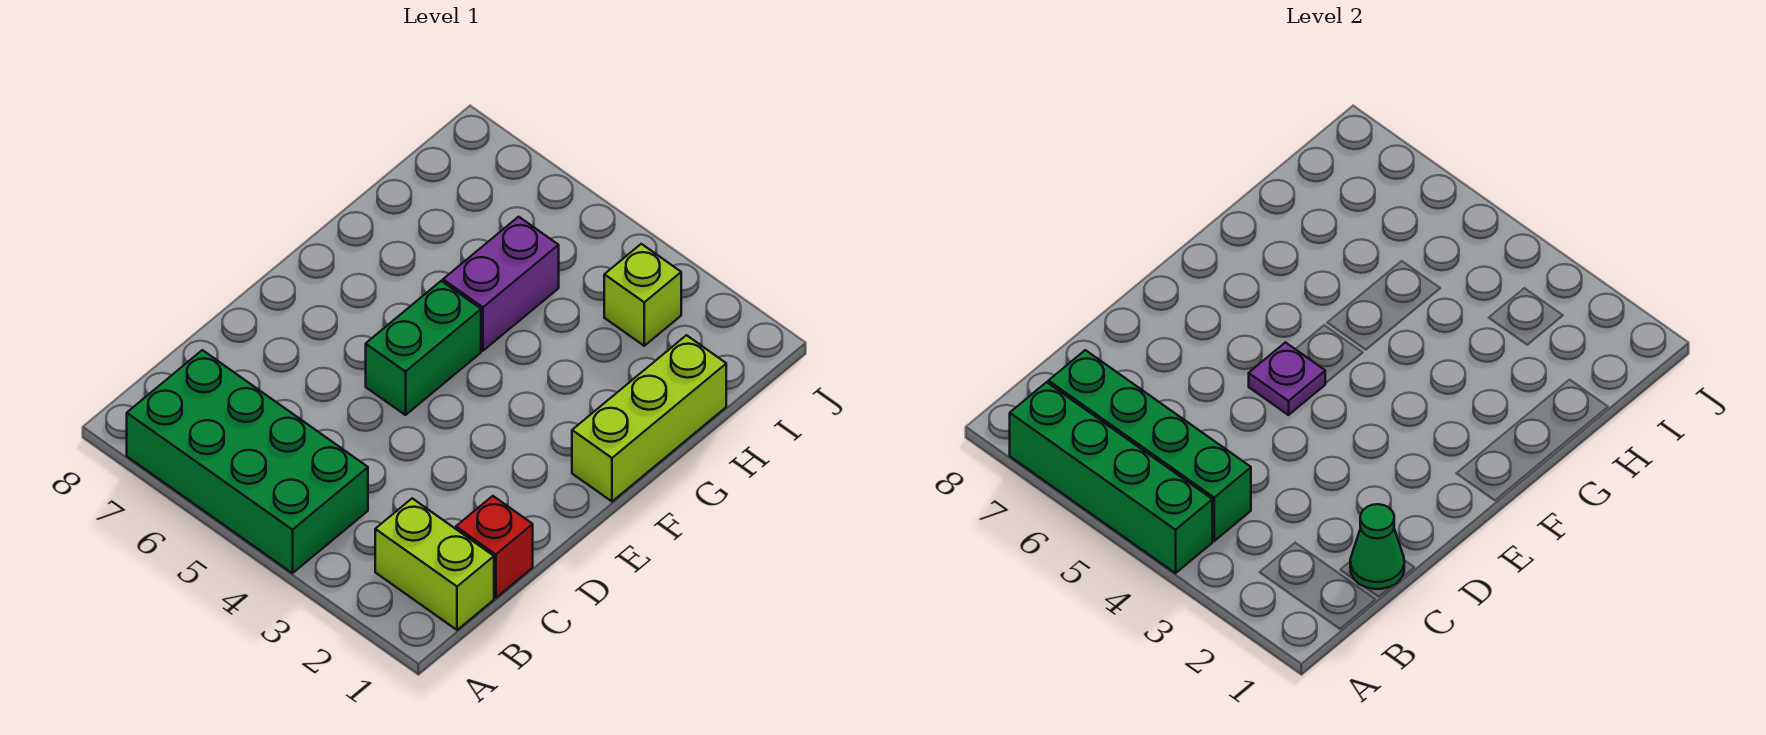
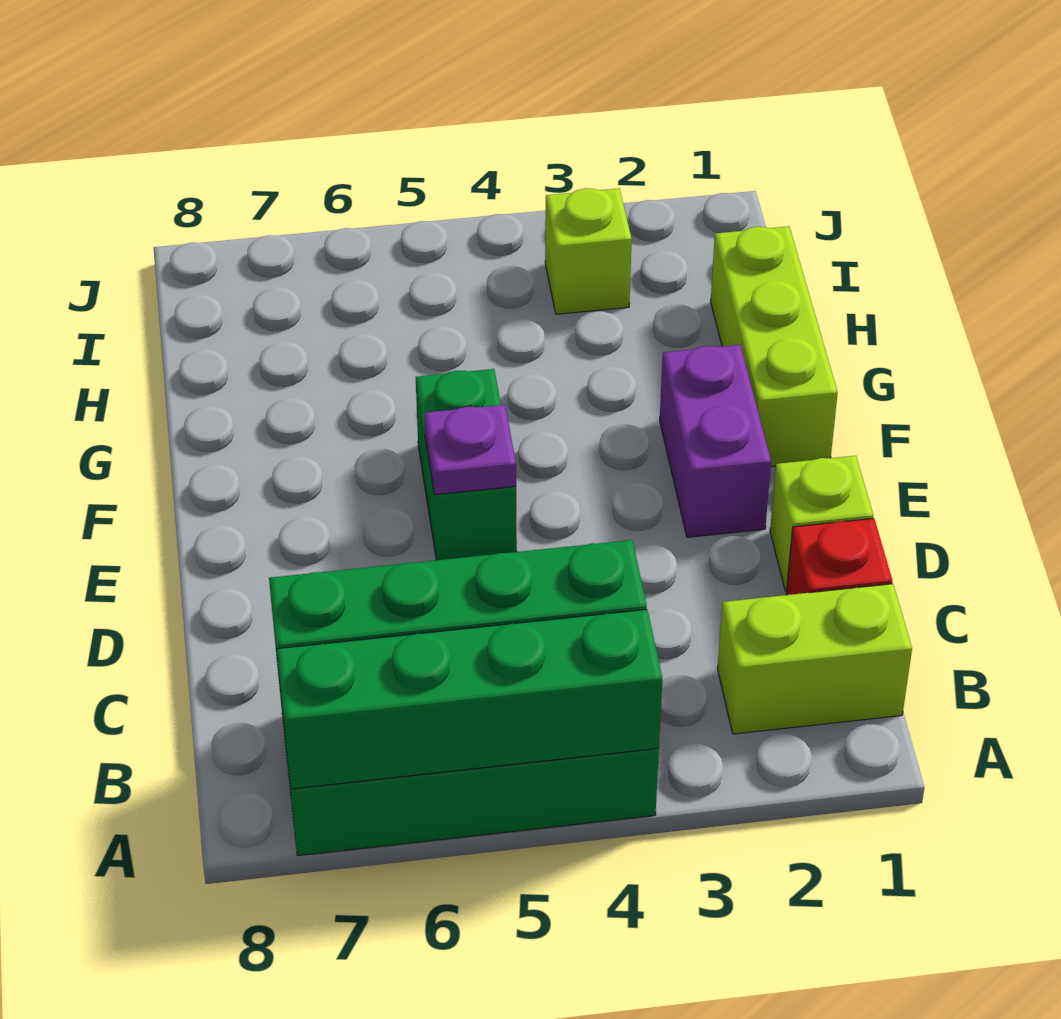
green cone C1 level 2 -> none
none -> lime brick D1 level 1
purple brick G5:H5 level 1 -> purple brick E2:F2 level 1

